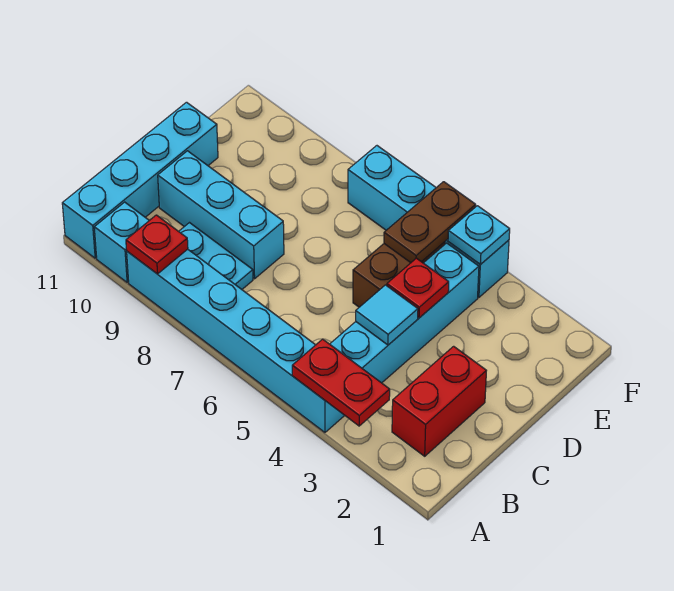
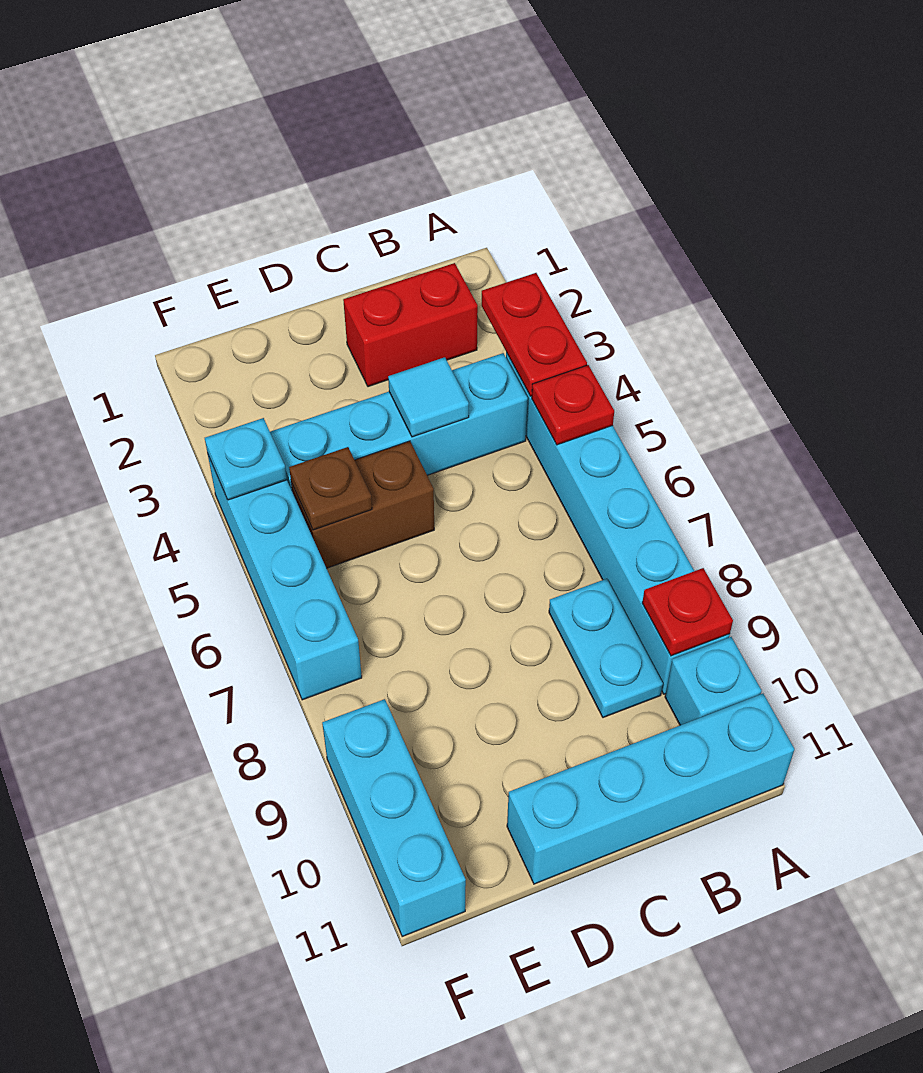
cyan brick C8:C10 level 1 -> cyan brick F9:F11 level 1
red plate D4 level 2 -> red plate A5 level 2
brown plate E5:F5 level 2 -> brown plate E5 level 2

